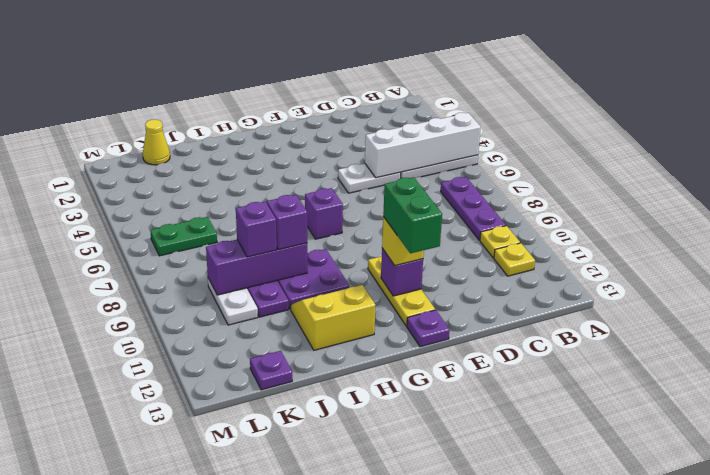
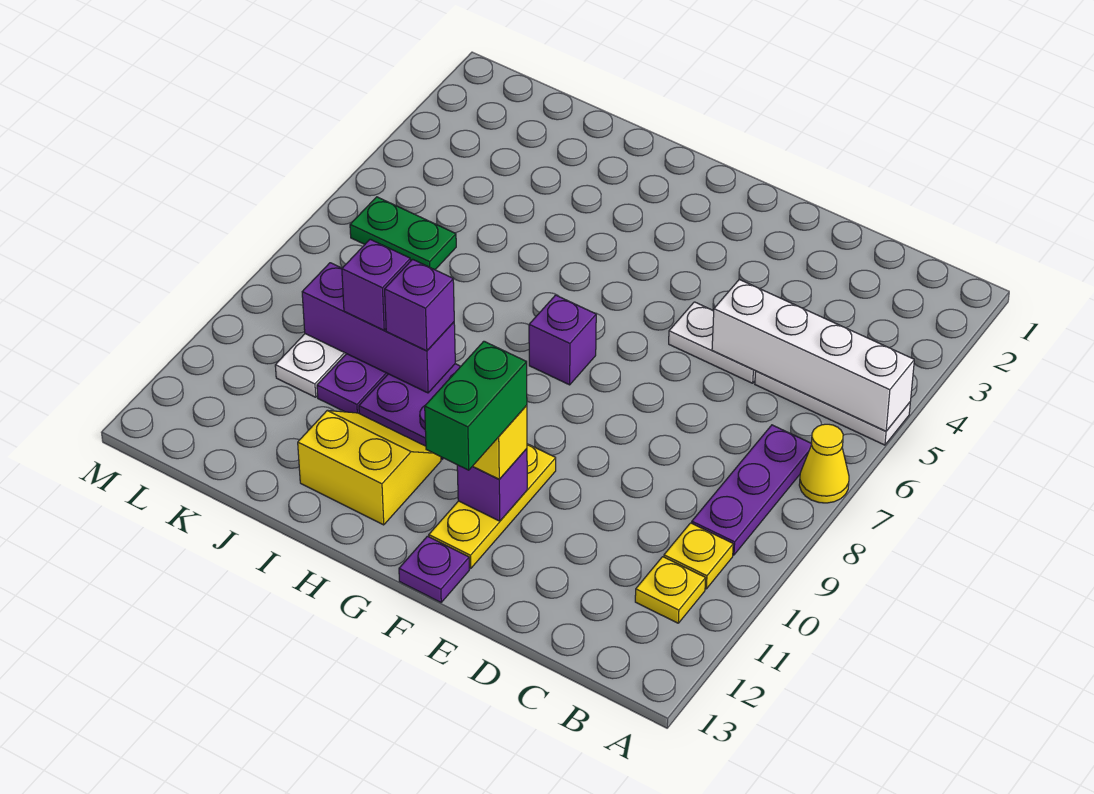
yellow cone K1 level 1 -> yellow cone A7 level 1
purple plate K13 level 1 -> none

